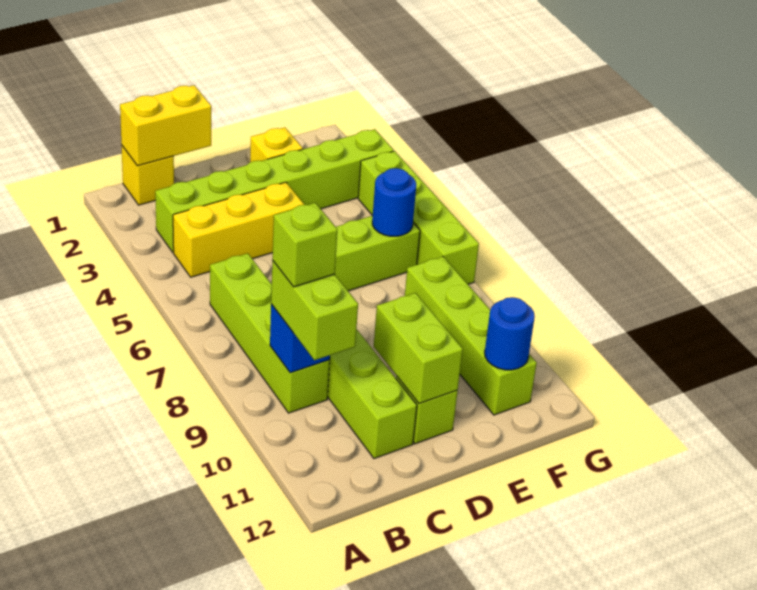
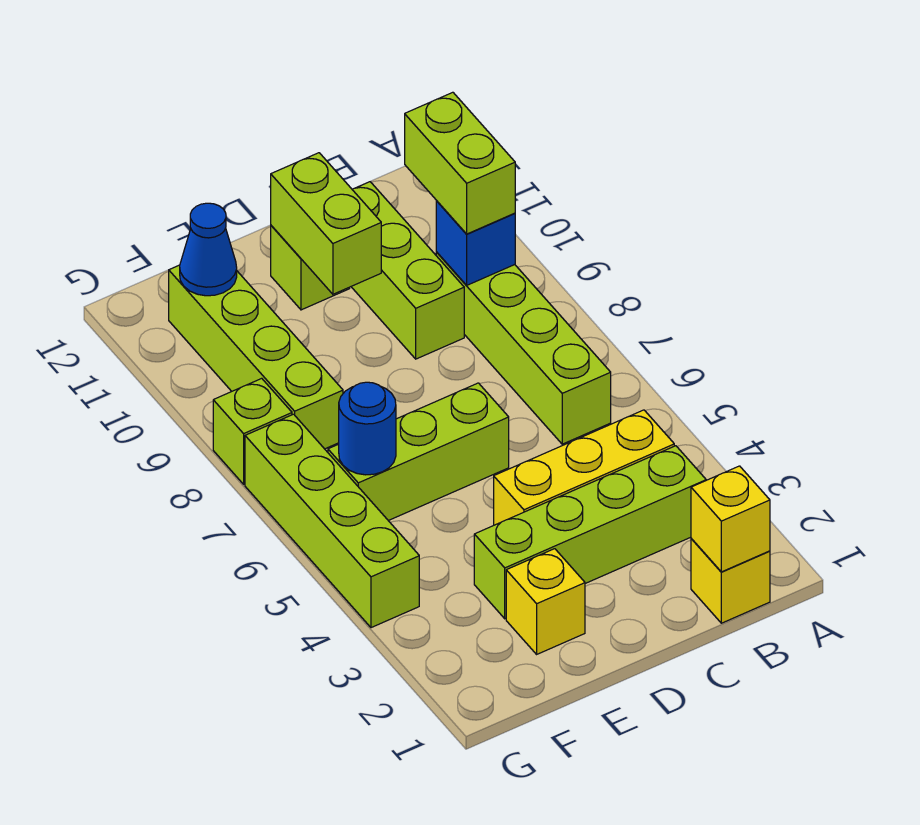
yellow brick B1:C1 level 2 -> yellow brick B1 level 2
lime brick B3:G3 level 1 -> lime brick B3:E3 level 1
lime brick B9 level 4 -> lime brick G8 level 1
blue round brick F11 level 2 -> blue cone F11 level 2

